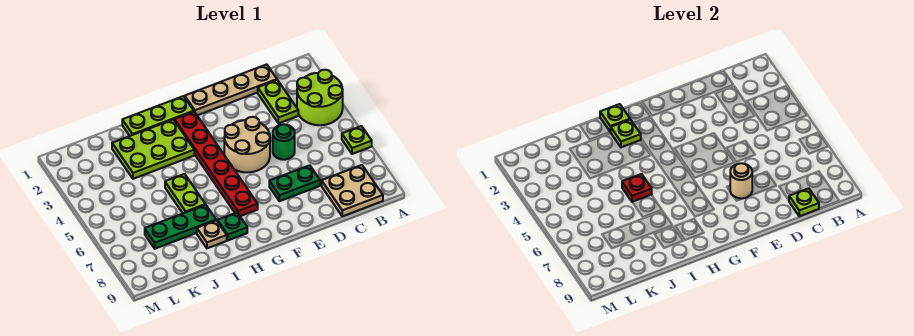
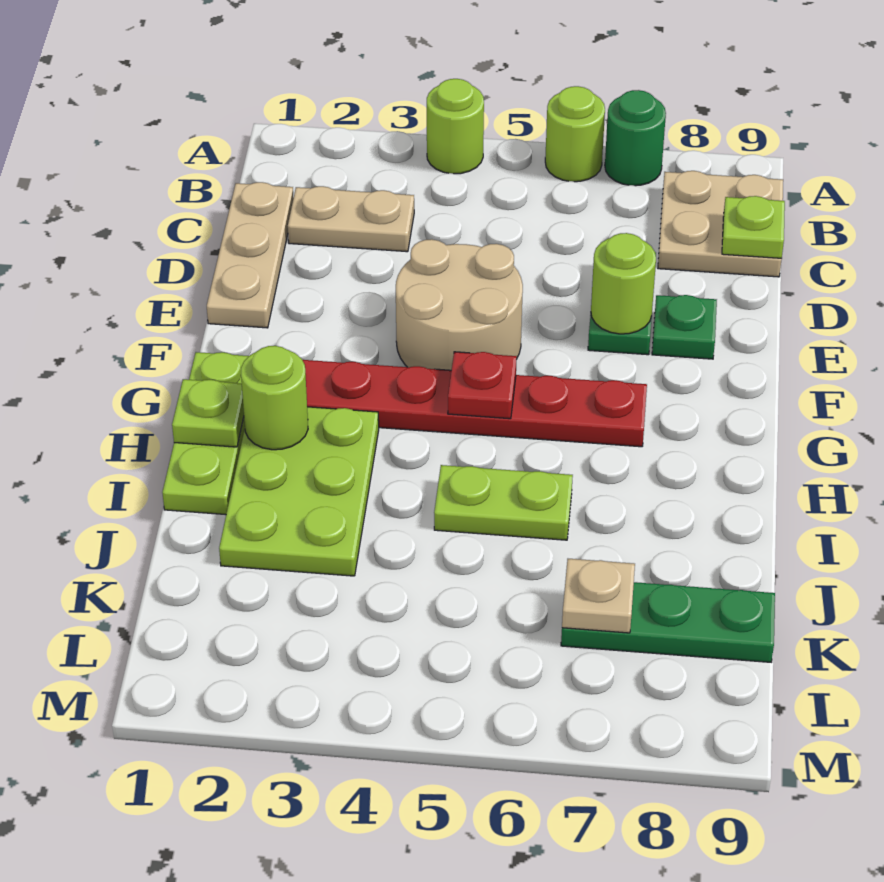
lime round brick A3:B4 level 1 -> lime round brick A4 level 1
lime plate A6 level 1 -> lime round brick A6 level 1
tan plate C1:F1 level 1 -> tan plate C1:E1 level 1
lime plate C2:C3 level 1 -> tan plate C2:C3 level 1
green round brick D5 level 1 -> green round brick A7 level 1
tan round brick E7 level 2 -> lime round brick E7 level 2
lime plate H2 level 2 -> lime round brick H2 level 2
green plate H8 level 1 -> green plate E8 level 1
red plate I5 level 2 -> red plate G5 level 2
green plate I7:K7 level 1 -> green plate K7:K9 level 1
tan plate I8 level 1 -> tan plate K7 level 2

